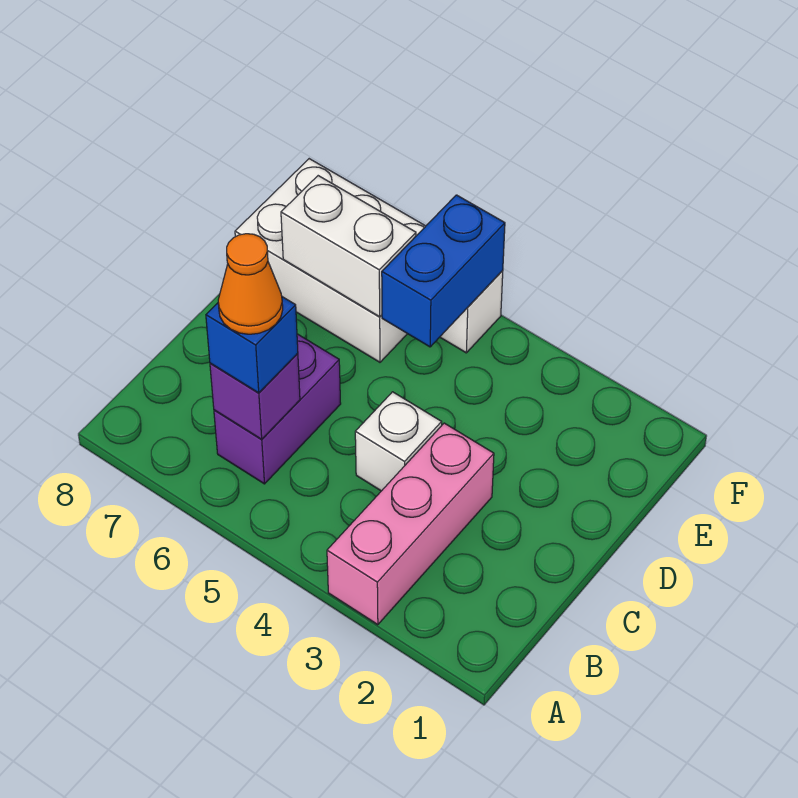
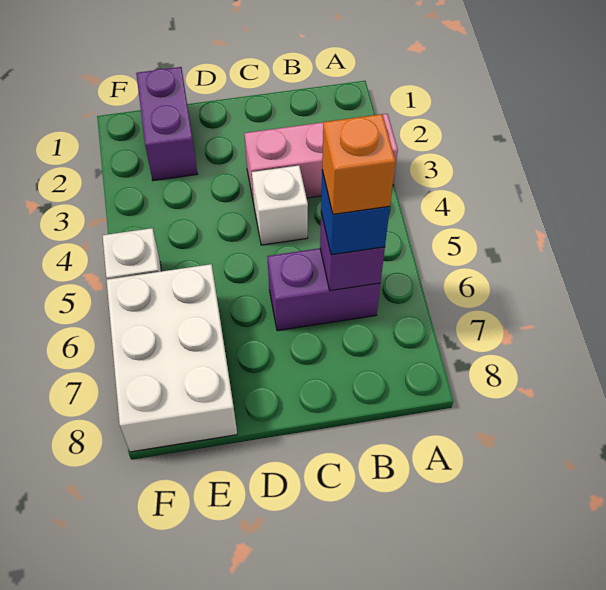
orange cone B6 level 4 -> orange brick B6 level 4
none -> purple brick E1:E2 level 1
blue brick E5:F5 level 2 -> none
white brick E6:E7 level 2 -> none

